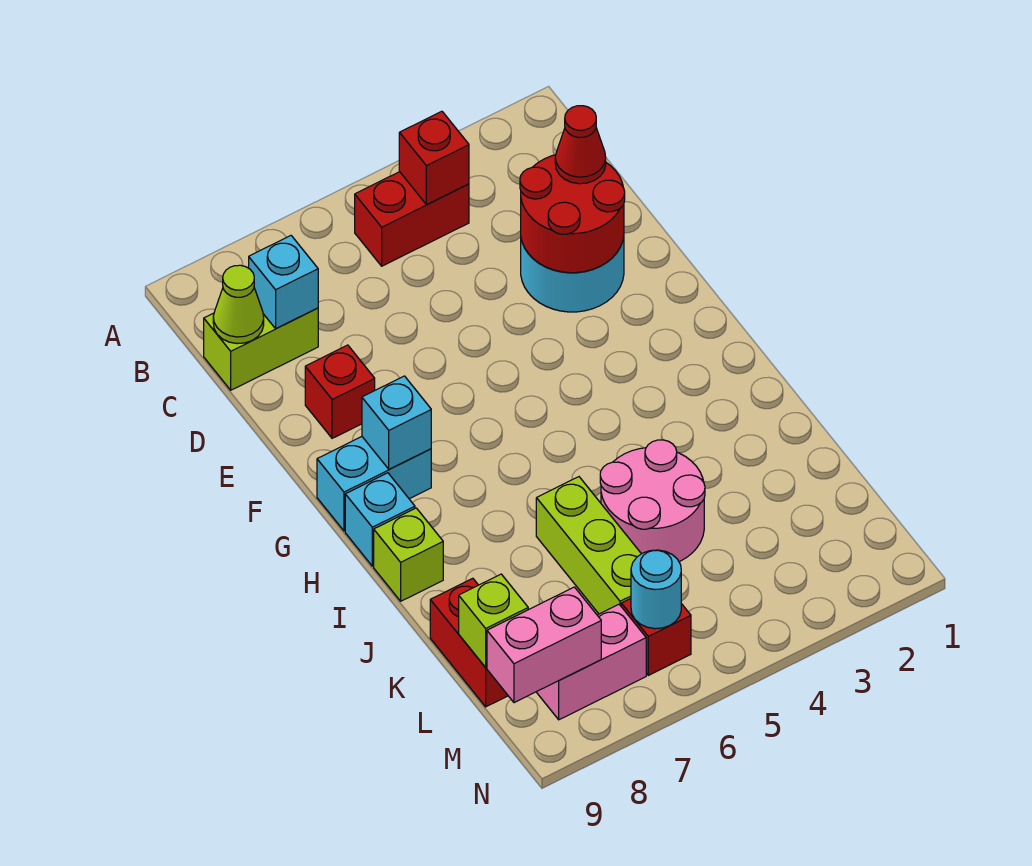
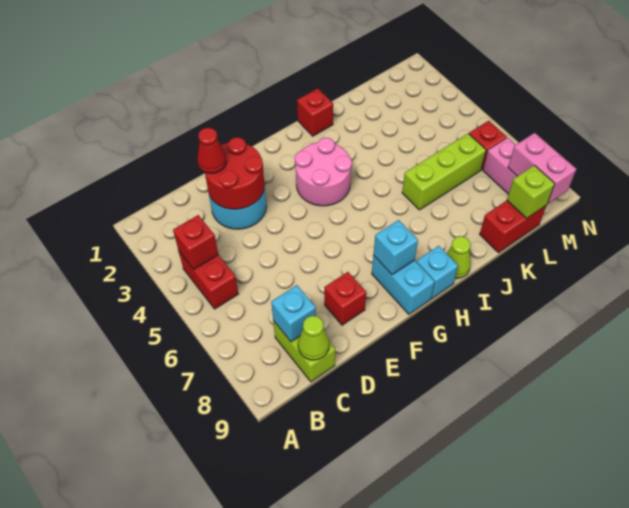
none -> red brick I1 level 1
lime brick I9 level 1 -> lime cone I9 level 1
pink round brick J4:K5 level 1 -> pink round brick G3:H4 level 1
cyan round brick M6 level 2 -> none

